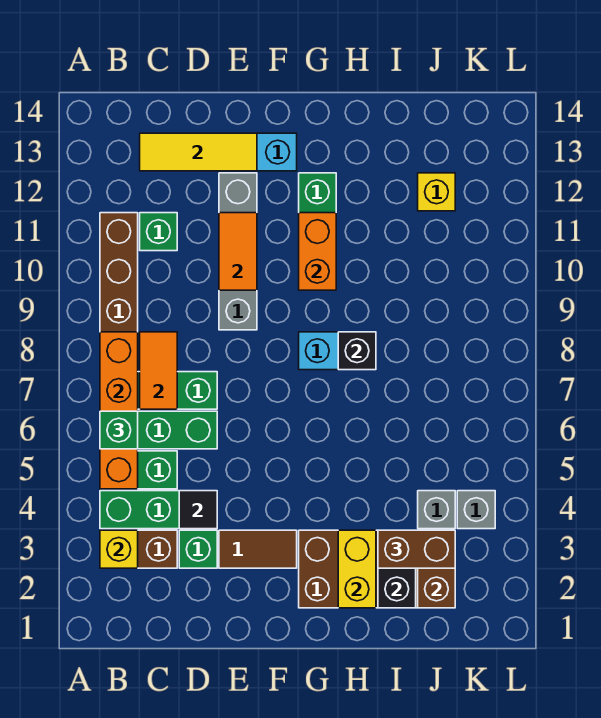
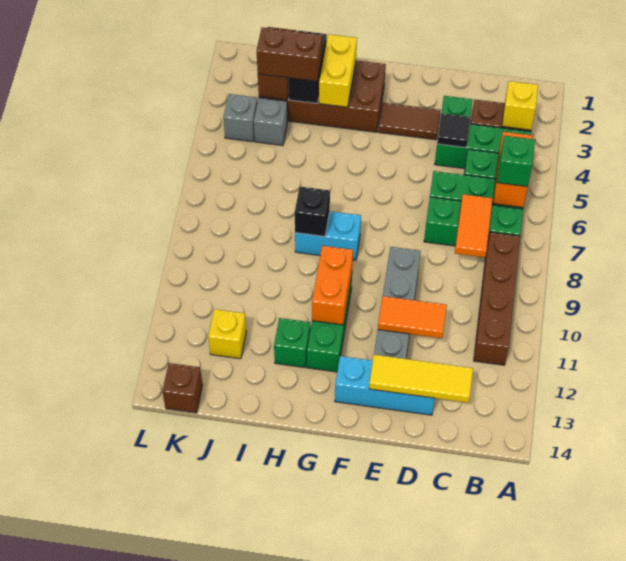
orange brick B5:B8 level 2 -> orange brick B5:B6 level 2
green brick C11 level 1 -> green brick H12 level 1
orange tile E10:E11 level 2 -> orange tile D11:E11 level 2
none -> brown brick K14 level 1

